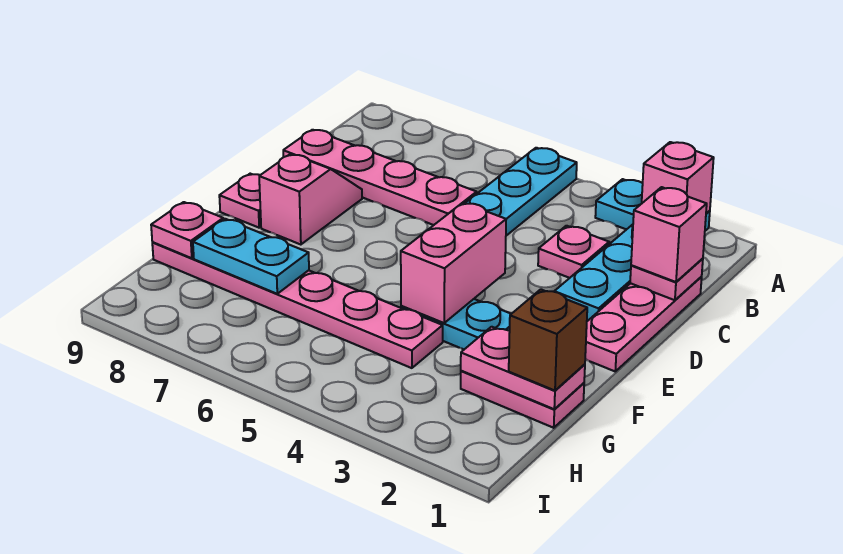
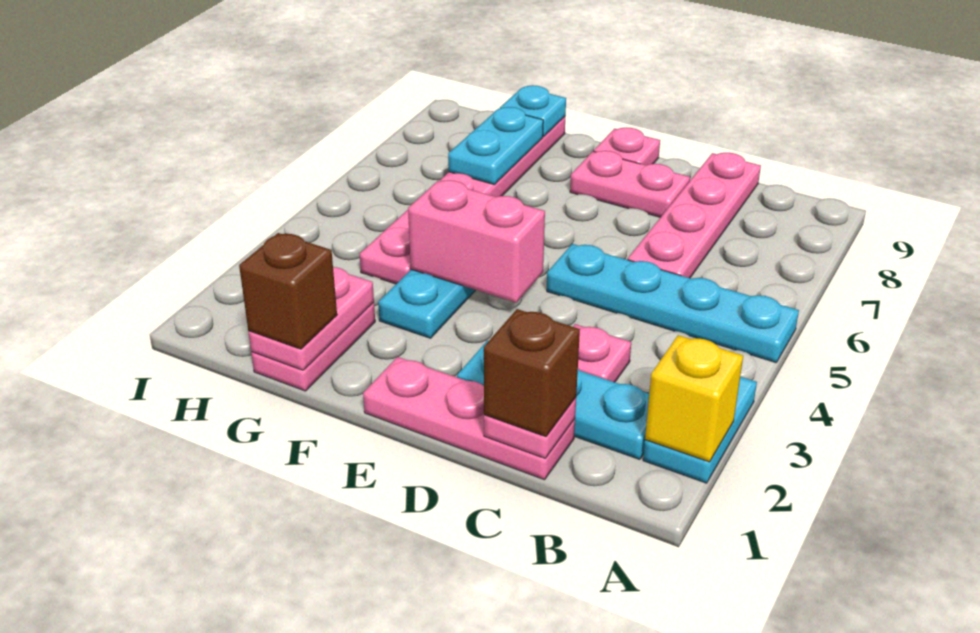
pink brick A2 level 2 -> yellow brick A2 level 2
pink brick C1 level 3 -> brown brick C1 level 3
pink slope D8:E8 level 1 top E -> pink plate D8:E8 level 1
pink plate G9 level 2 -> cyan plate G9 level 2

